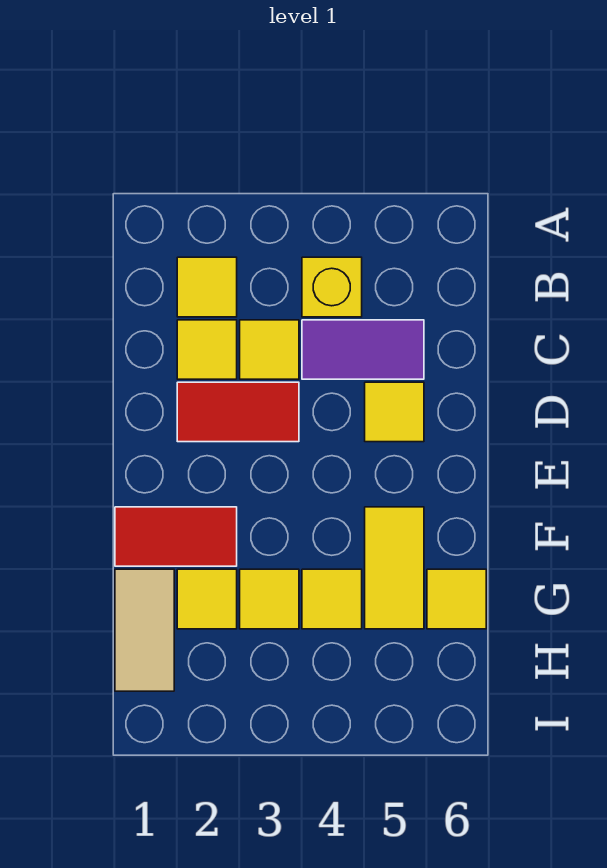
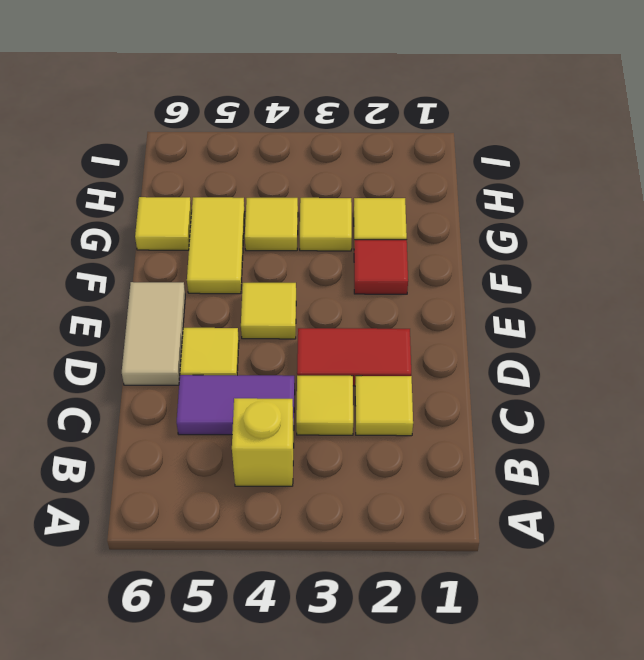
yellow tile B2 level 1 -> yellow tile E4 level 1
red tile F1:F2 level 1 -> red tile F2 level 1
tan tile G1:H1 level 1 -> tan tile D6:E6 level 1

